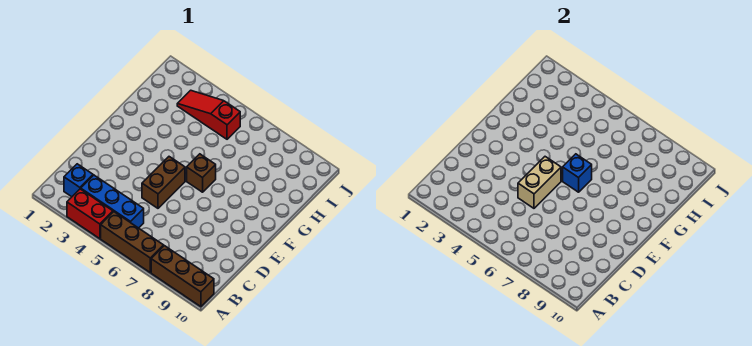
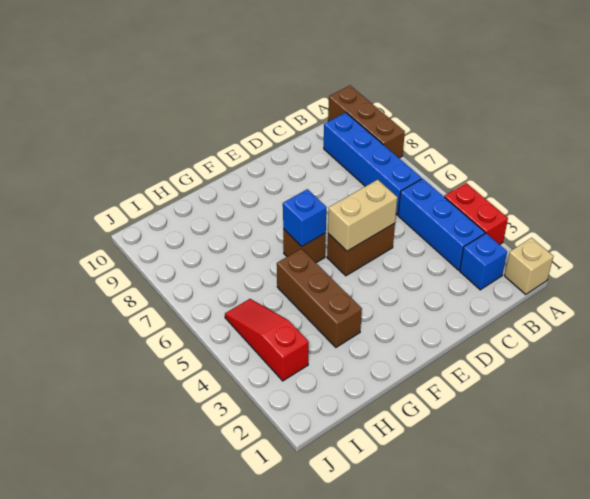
none -> tan brick A1 level 1
brown brick A5:A7 level 1 -> brown brick G3:G5 level 1
none -> blue brick B6:B9 level 1
red slope I3:I5 level 1 top 5 -> red slope I3:I5 level 1 top 3

